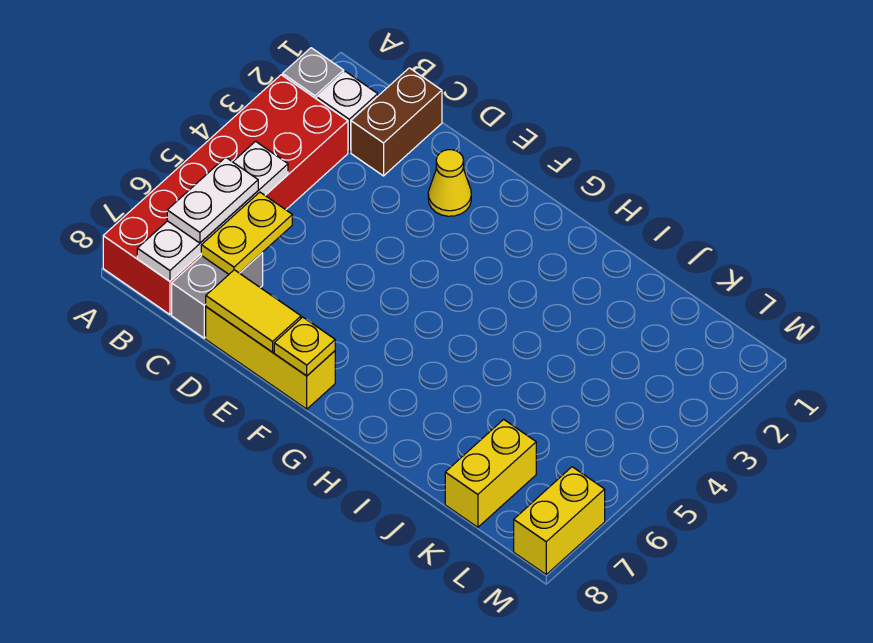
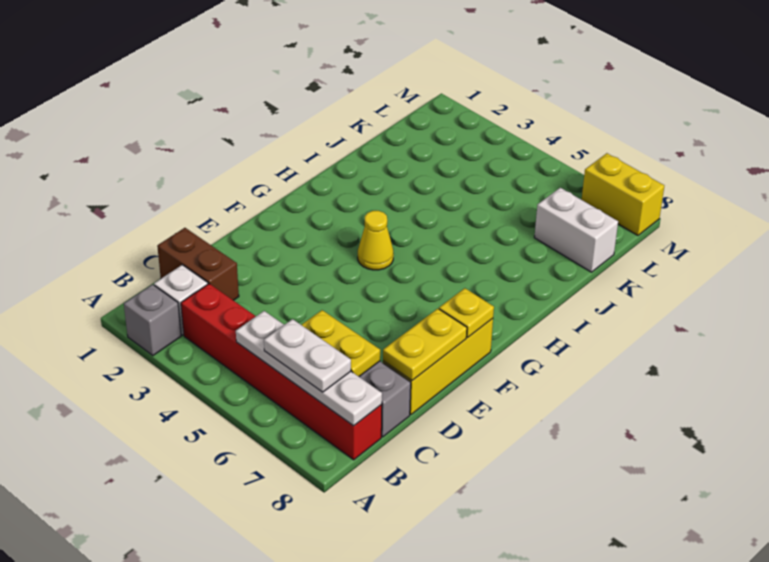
red brick A3:B8 level 1 -> red brick B3:B8 level 1
yellow tile D8:E8 level 2 -> yellow plate D8:E8 level 2
yellow cone E2 level 1 -> yellow cone G4 level 1
yellow brick K7:K8 level 1 -> white brick K7:K8 level 1

